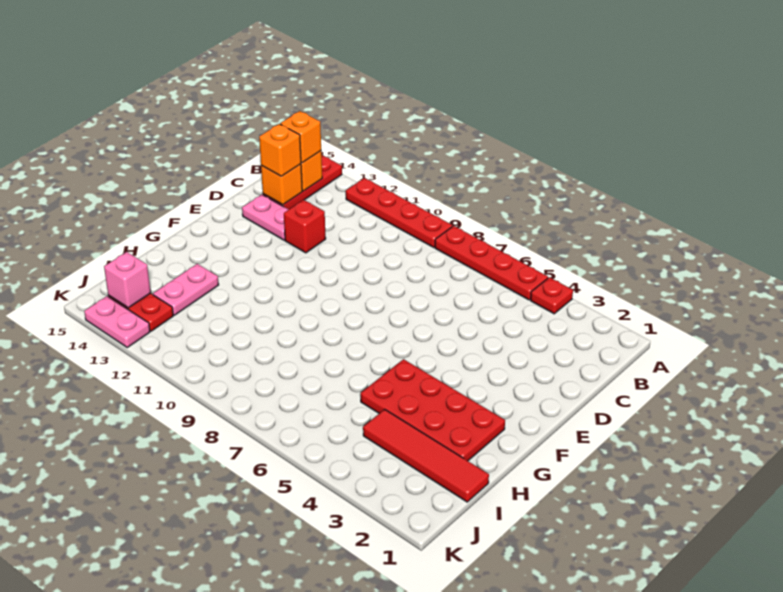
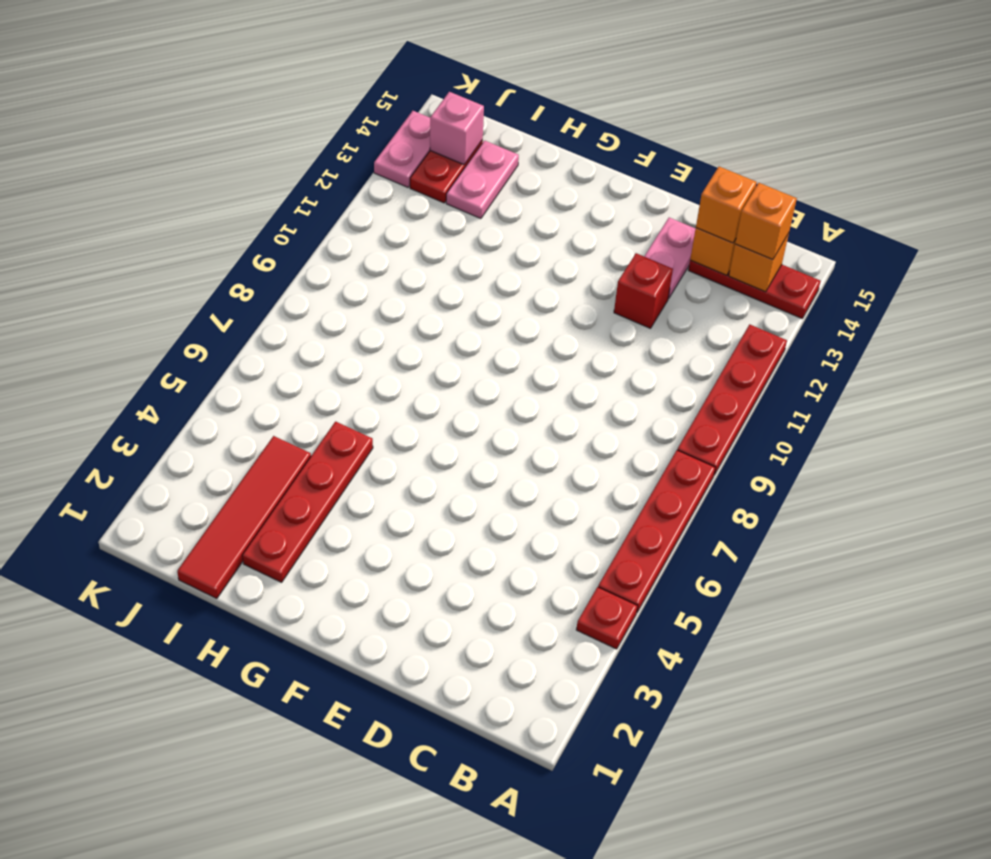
red plate G2:H5 level 1 -> red plate H2:H5 level 1
pink plate H13:I13 level 1 -> pink plate I13:I14 level 1

